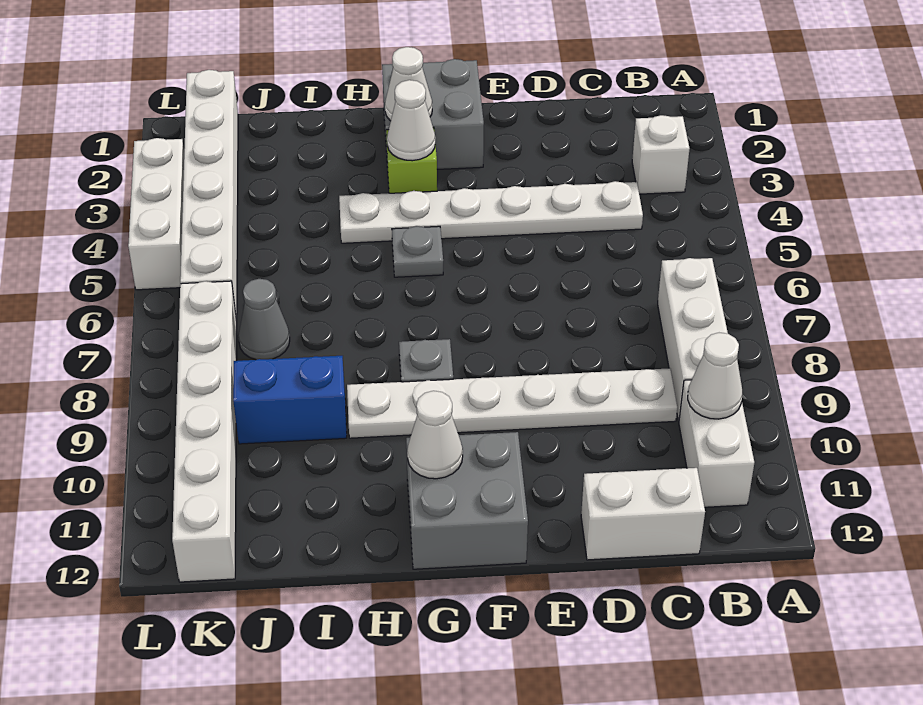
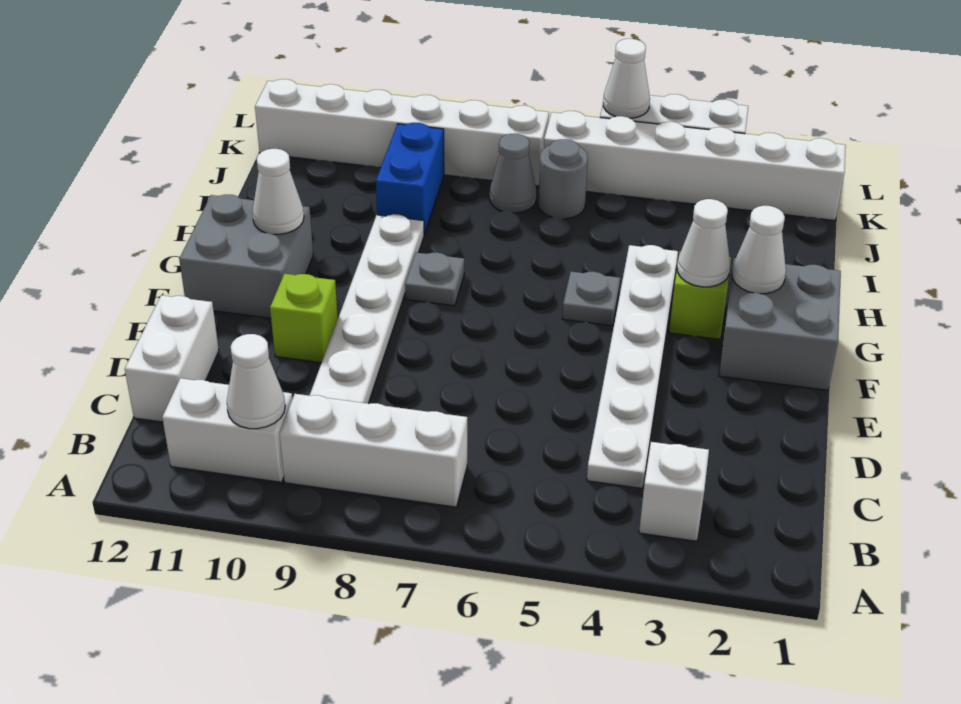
none -> lime brick E10 level 1
none -> grey round brick J6 level 1
none -> white cone L5 level 2

